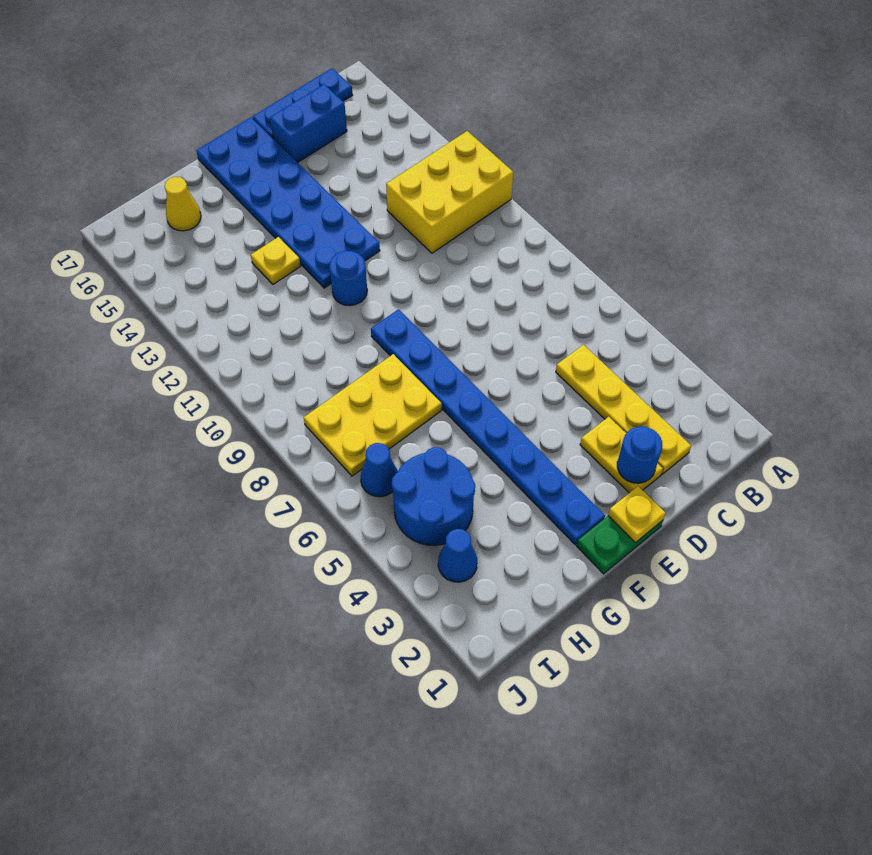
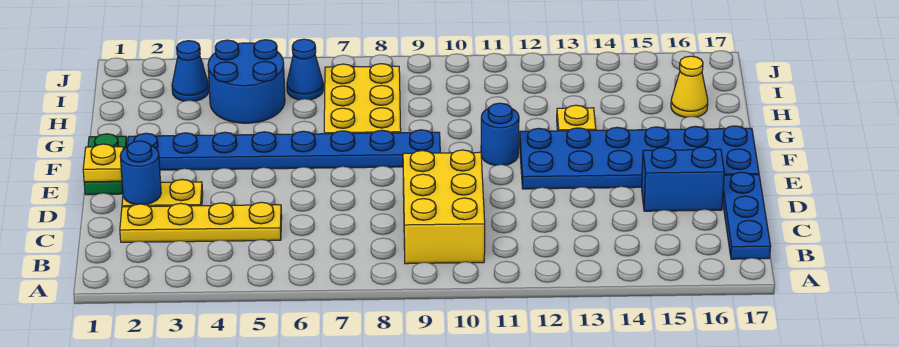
yellow brick A11:C12 level 1 -> yellow brick B9:D10 level 1
blue brick C16:D16 level 1 -> blue brick D15:D16 level 1

